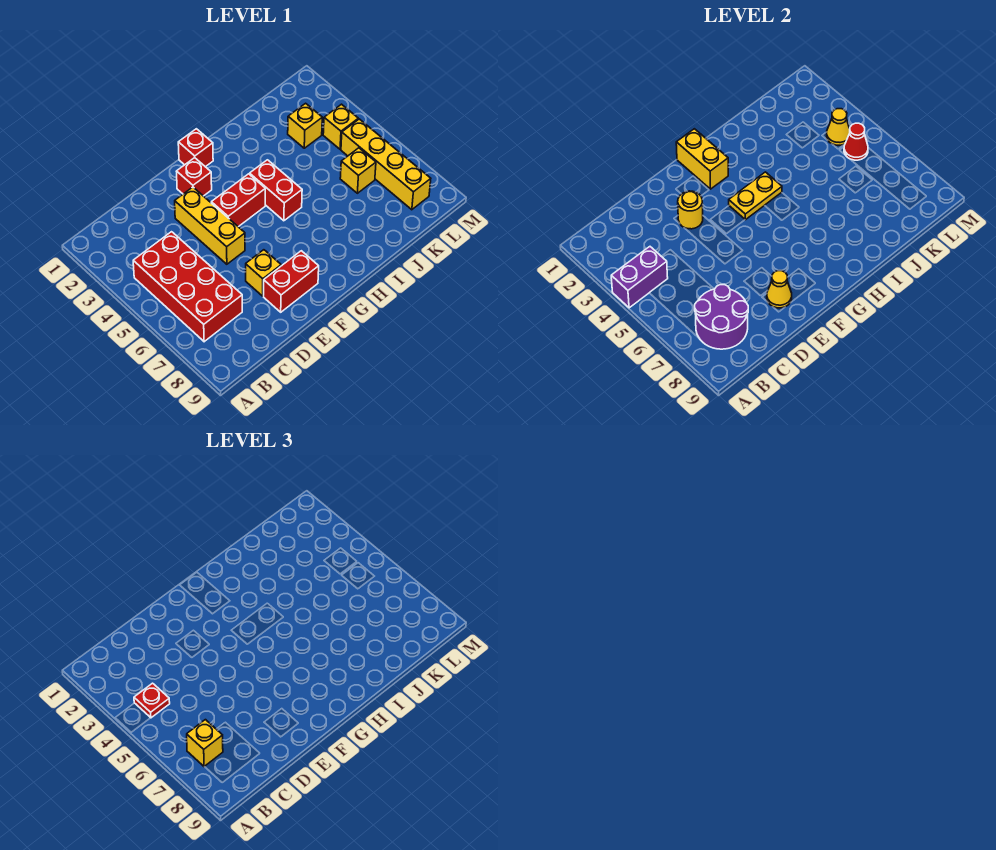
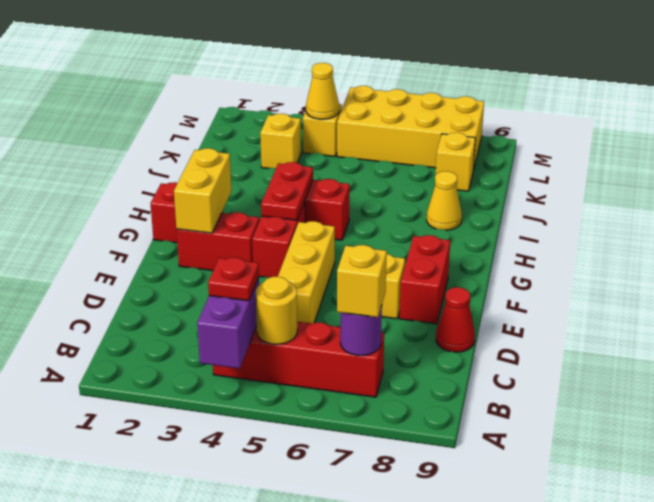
red brick B4:C7 level 1 -> red brick B4:B7 level 1
purple round brick B7:C8 level 2 -> purple round brick B7 level 2
yellow brick E3:E5 level 1 -> yellow brick D5:F5 level 1
yellow round brick E3 level 2 -> yellow round brick B5 level 2
yellow cone E8 level 2 -> yellow cone I8 level 1
red brick F2 level 1 -> red brick F2:F3 level 1
yellow brick G1:G2 level 2 -> yellow brick F2:G2 level 2
yellow plate G4:H4 level 2 -> red plate G4:H4 level 2
yellow brick K6 level 1 -> yellow brick K8 level 1
yellow brick L5:L8 level 1 -> yellow brick L5:M8 level 1
red cone L5 level 2 -> red cone D9 level 1

